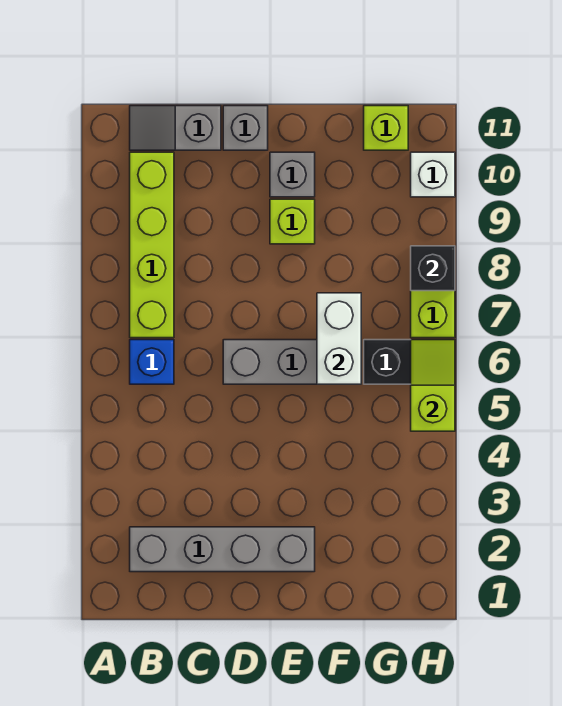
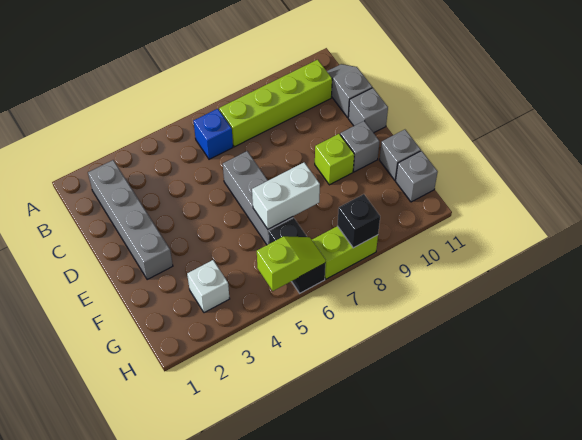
none -> grey brick F11 level 1
lime brick G11 level 1 -> grey brick G11 level 1
white brick H10 level 1 -> white brick G3 level 1

